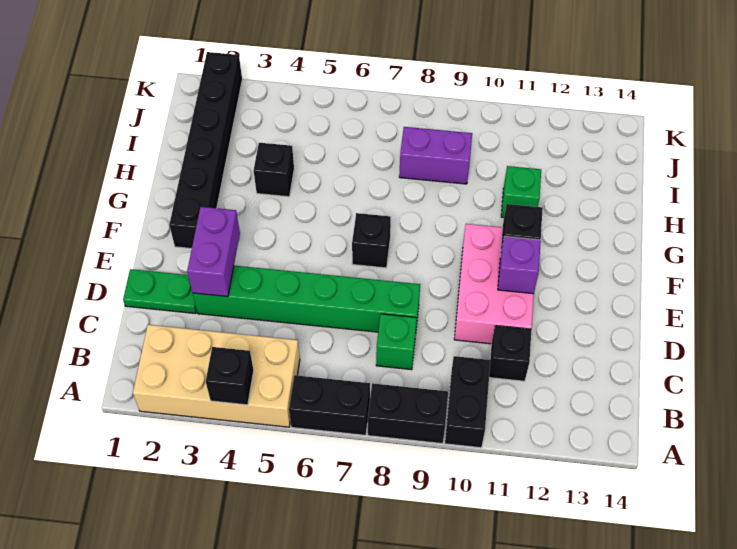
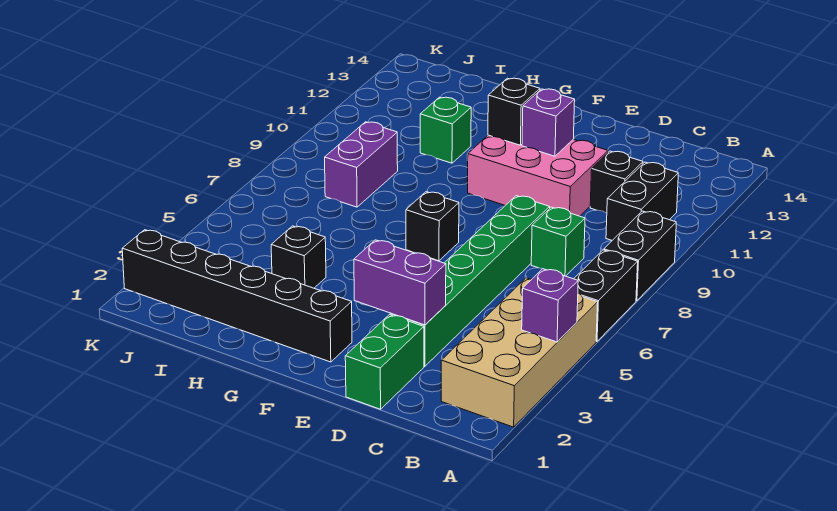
black brick A4 level 2 -> purple brick A4 level 2
black brick A10:B10 level 1 -> black brick B10:B11 level 1
green plate D1:D2 level 1 -> green brick D1:D2 level 1

